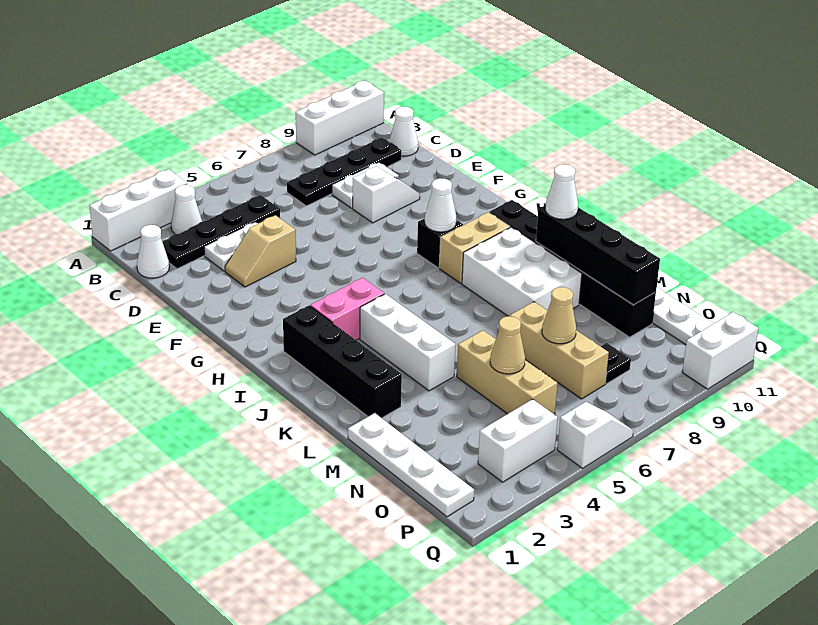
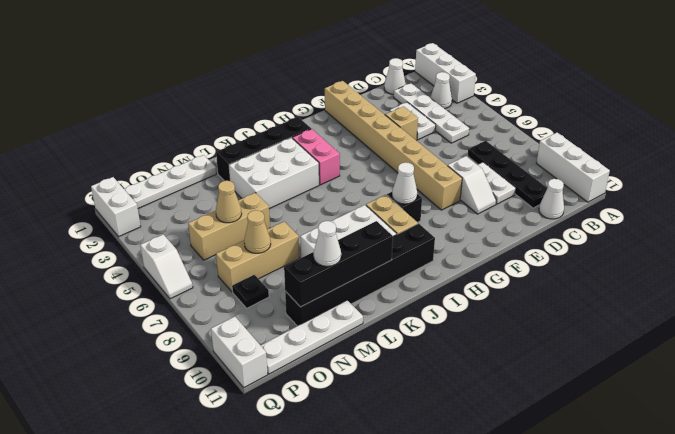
black plate C2:C5 level 1 -> white plate C2:C5 level 1
none -> tan brick F1:F8 level 1
white brick J4:L4 level 1 -> white brick J3:L4 level 1
white cone K10 level 3 -> white cone M10 level 3
white brick P3:P4 level 1 -> white brick Q1:Q2 level 1

